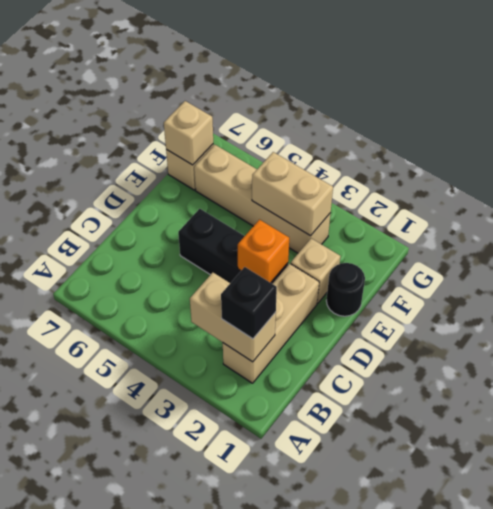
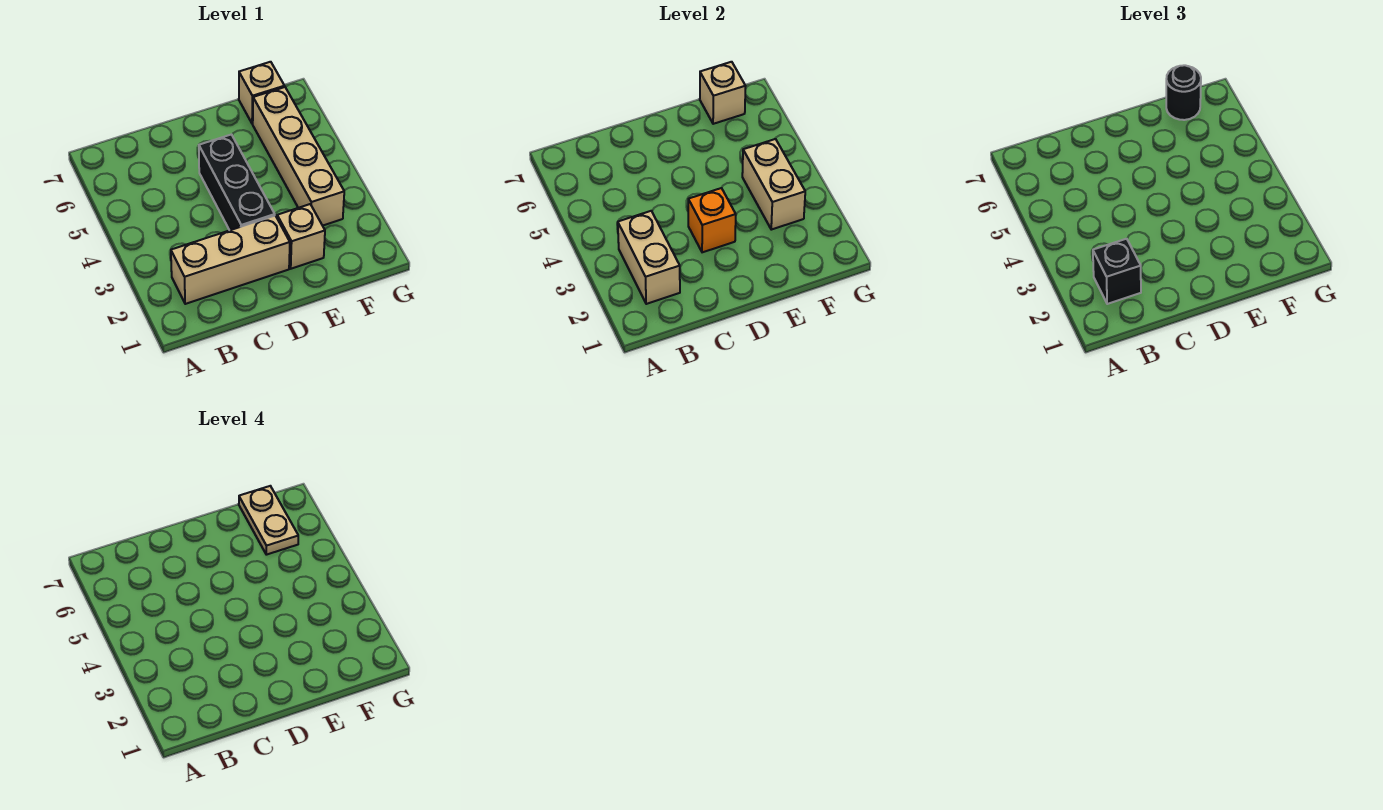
black round brick E1 level 1 -> black round brick F7 level 3
none -> tan plate F6:F7 level 4

